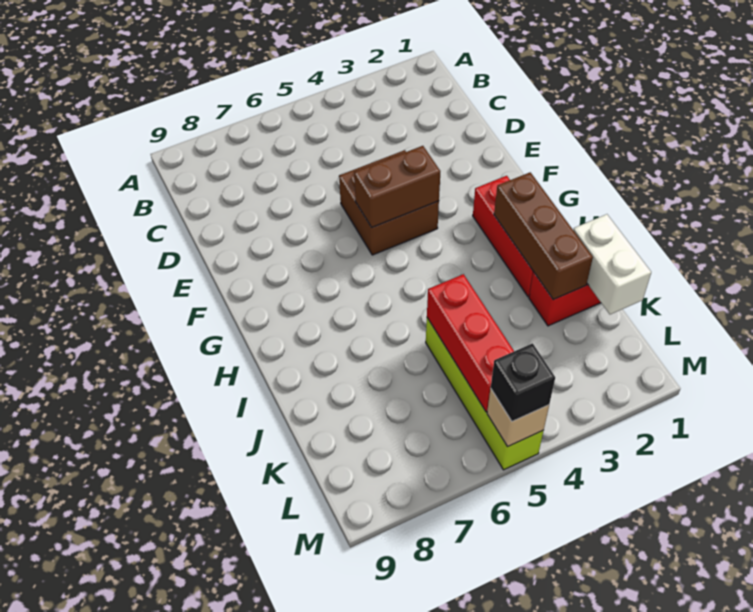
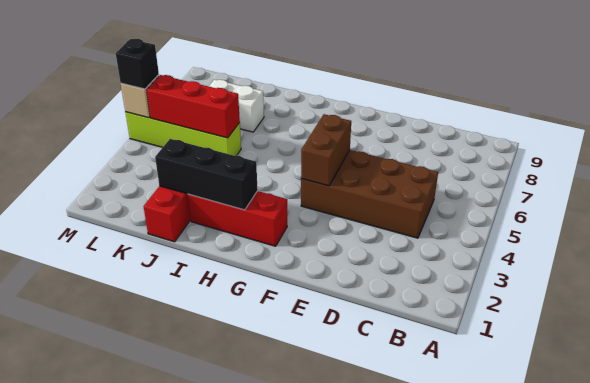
brown brick E4:F5 level 1 -> brown brick C4:F5 level 1
brown brick H2:J2 level 2 -> black brick H2:J2 level 2
white brick J1:K1 level 2 -> white brick J7:K7 level 1

